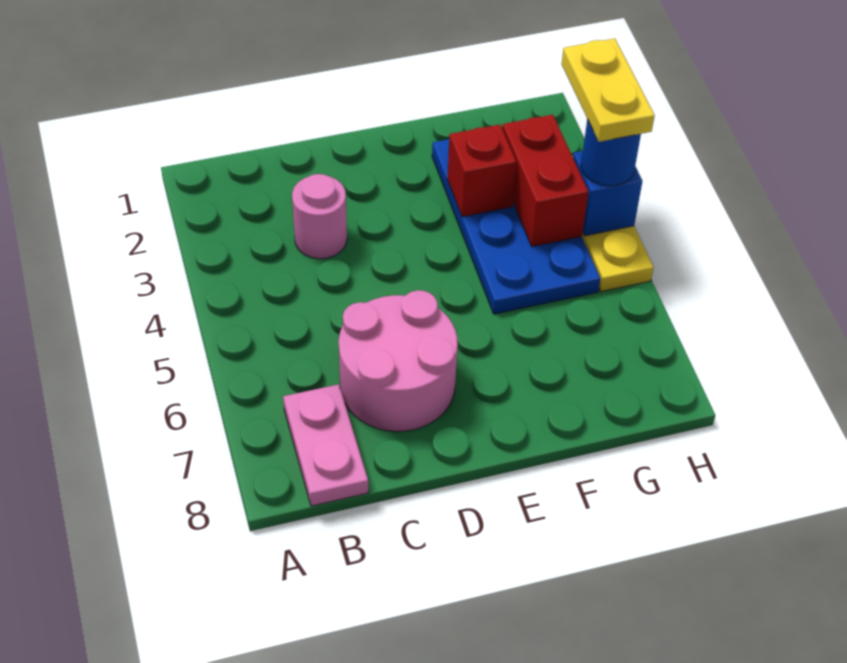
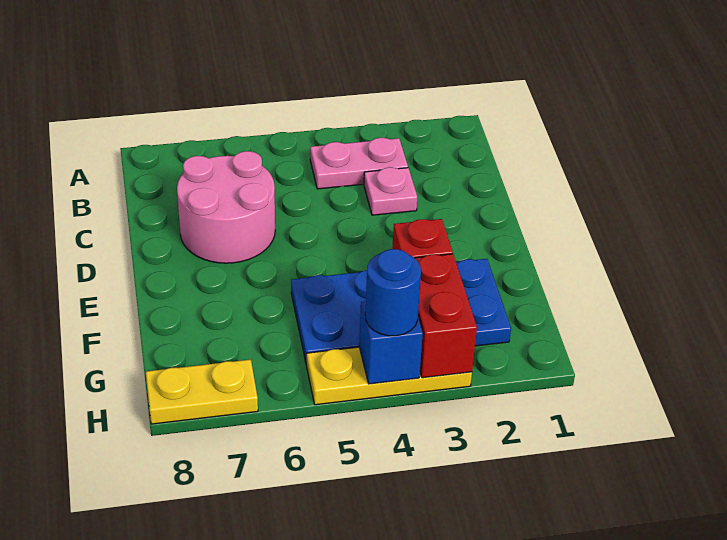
pink plate B7:B8 level 1 -> pink plate B3:B4 level 1
pink round brick C3 level 1 -> pink plate C3 level 1
red brick G3:G4 level 2 -> red brick G3:H3 level 2
yellow plate H3:H4 level 4 -> yellow plate H7:H8 level 1

